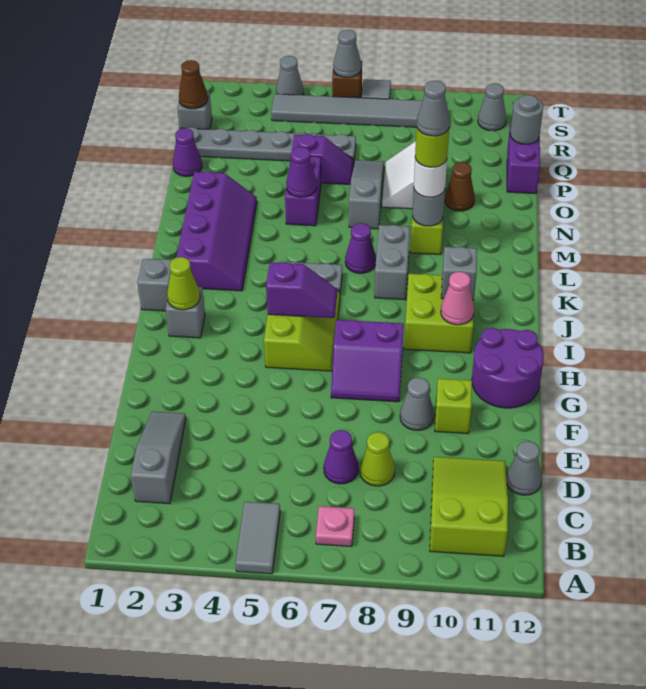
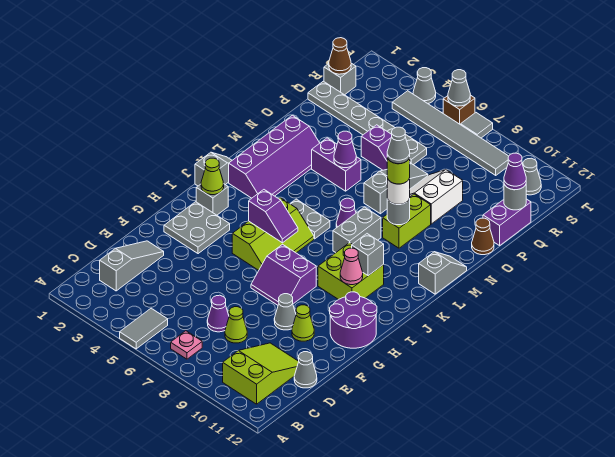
lime brick F10 level 1 -> lime cone F10 level 1
none -> grey plate G2:H3 level 1
none -> grey slope L12:M12 level 1 top L
purple brick N5:O5 level 1 -> purple brick N4:N5 level 1
brown cone O10 level 1 -> brown cone O12 level 1
purple cone P1 level 1 -> purple cone Q12 level 3

